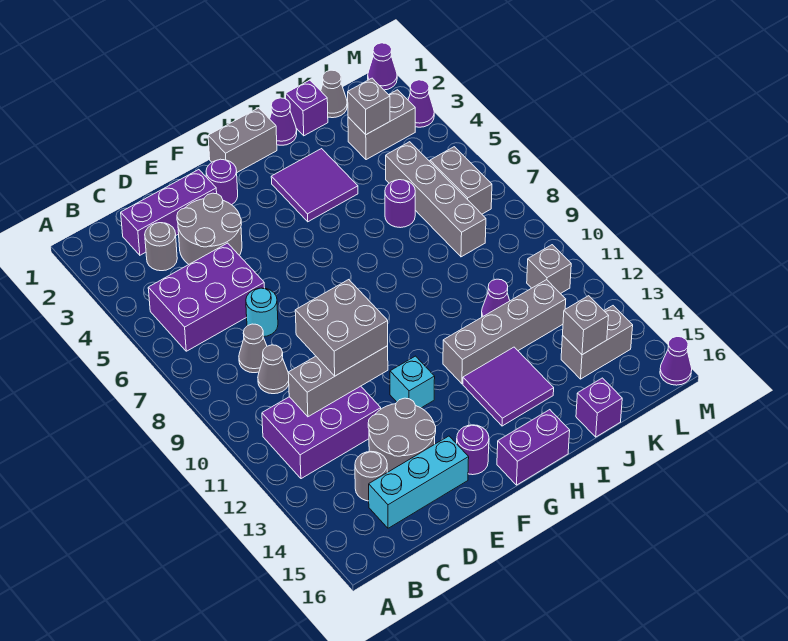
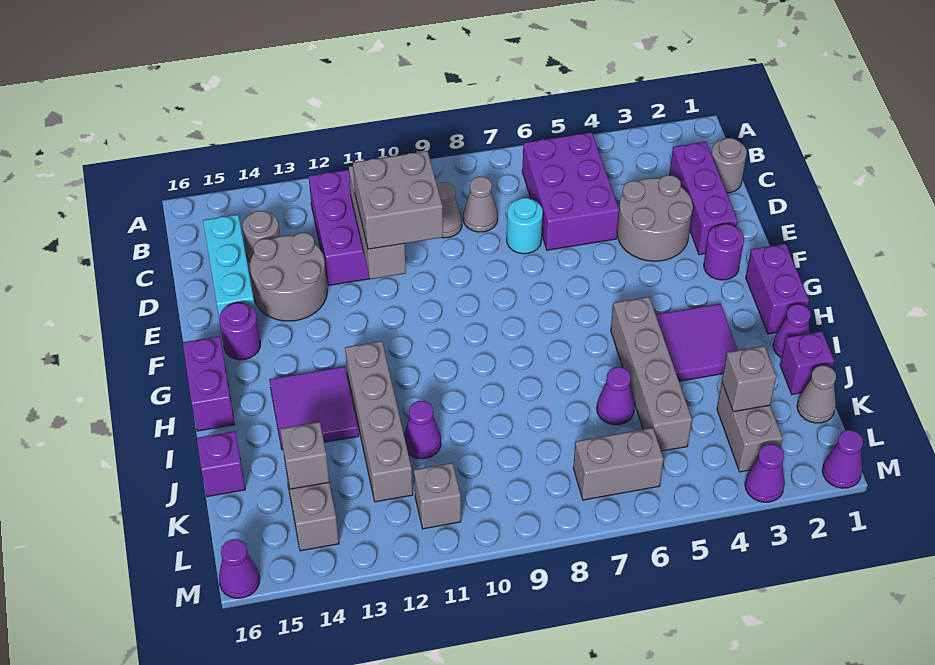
grey round brick C3 level 1 -> grey round brick C1 level 1
cyan brick F12 level 1 -> none
grey brick G1:H1 level 1 -> purple brick G1:H1 level 1
purple round brick J6 level 1 -> purple cone J6 level 1
grey brick K5:K8 level 1 -> grey brick H5:K5 level 1

